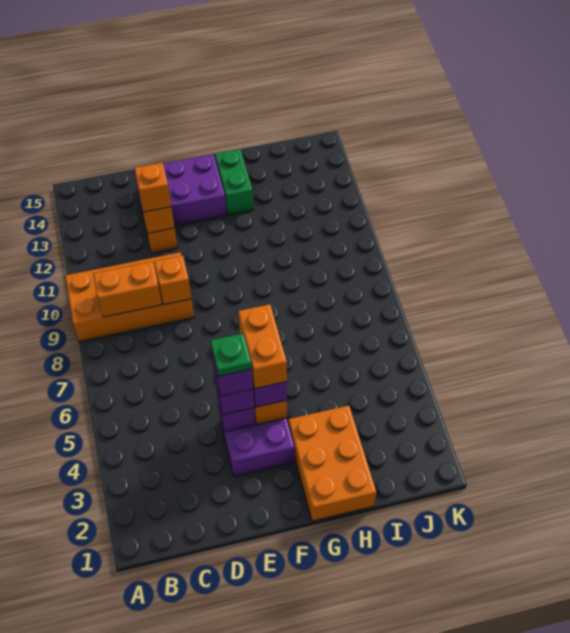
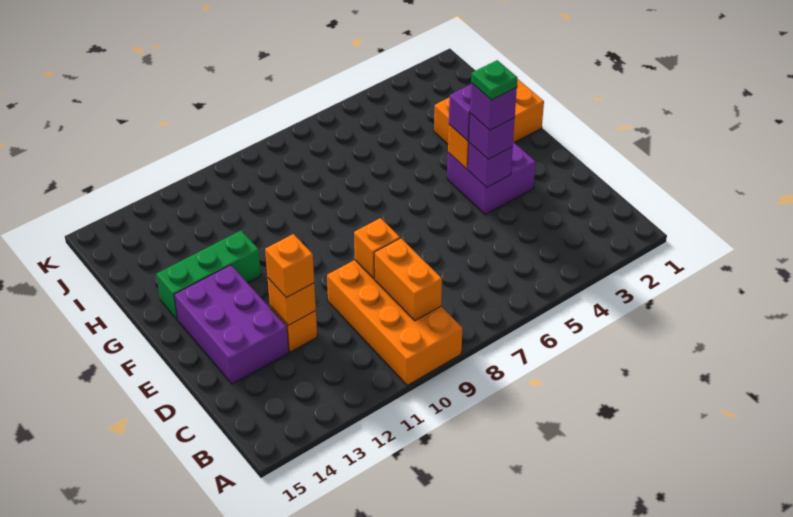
orange brick F4:F5 level 4 -> none
green brick G13:G14 level 1 -> green brick G12:G14 level 1

